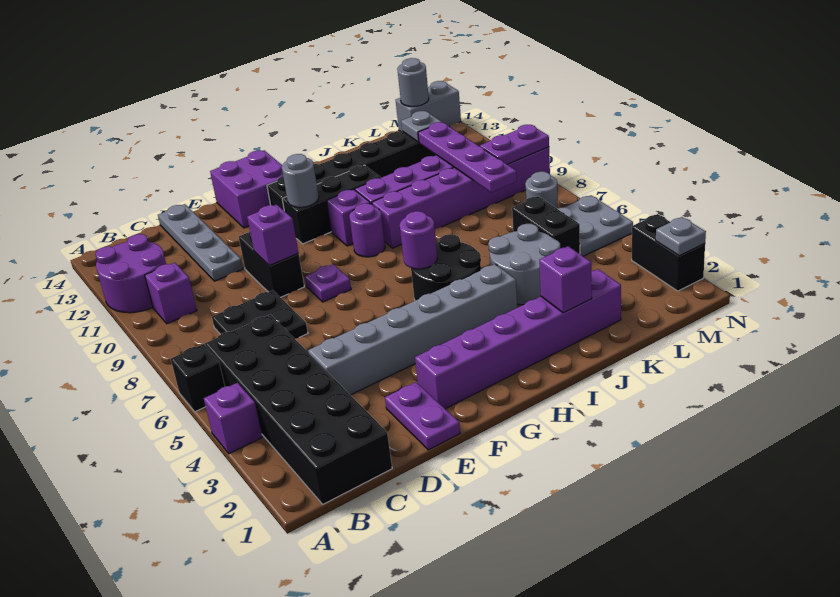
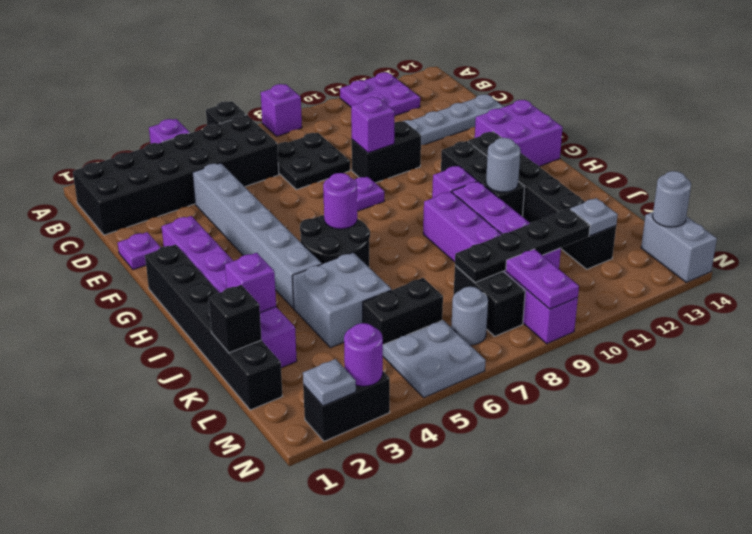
purple round brick A11:B12 level 1 -> purple plate A11:B12 level 1
purple brick B10 level 1 -> purple brick A8 level 1
purple plate E1:E2 level 1 -> purple plate E1 level 1
none -> black brick G1:L1 level 1
grey round brick G11 level 2 -> grey round brick I11 level 2
purple round brick H9 level 1 -> purple round brick N3 level 2
grey round brick J4:K5 level 1 -> grey brick J4:K5 level 1
none -> black brick K1 level 2
none -> black brick L8:M8 level 1
purple plate L8:L11 level 2 -> black plate L8:L11 level 2

